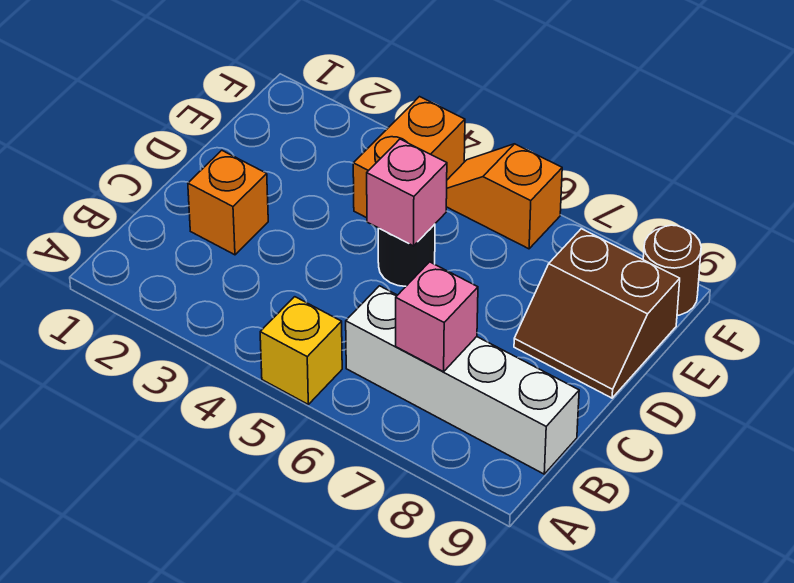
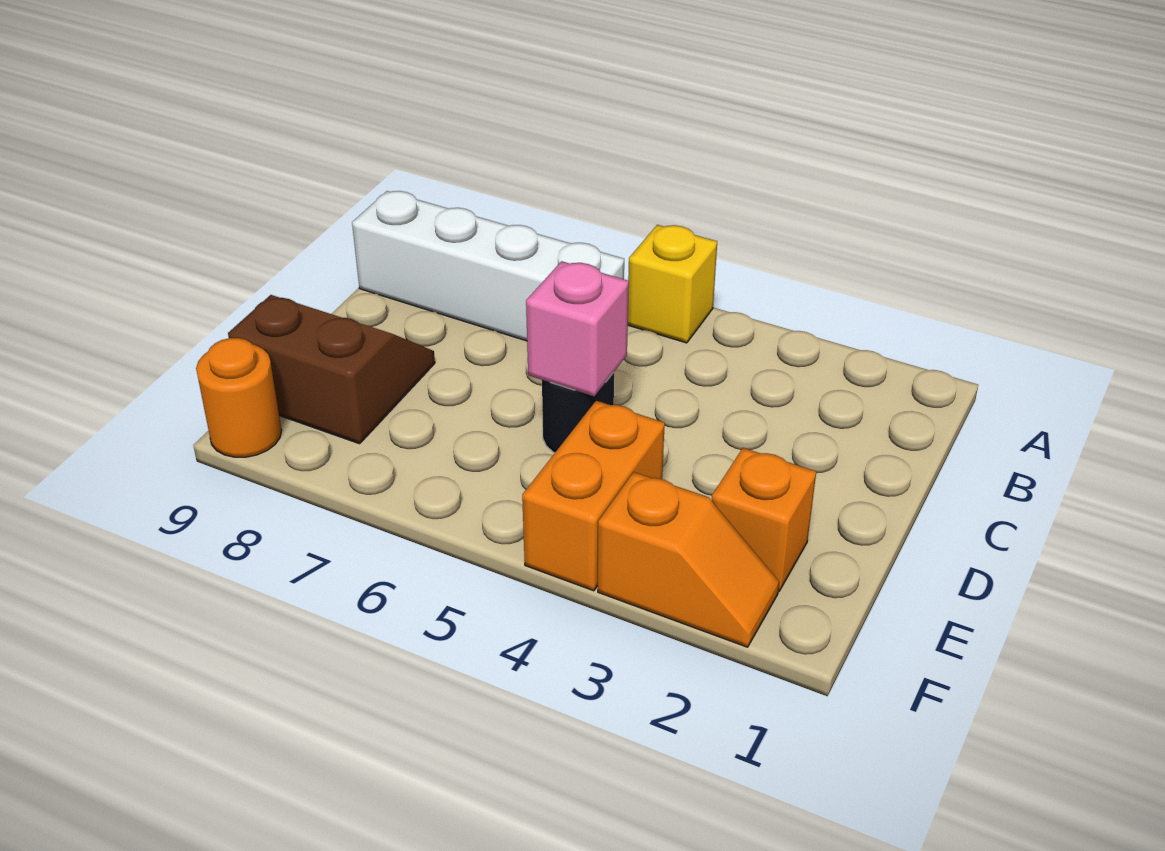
pink brick B7 level 2 -> none
orange brick C2 level 1 -> orange brick E2 level 1
orange slope F5:F6 level 1 top 6 -> orange slope F2:F3 level 1 top 3
brown round brick F9 level 1 -> orange round brick F9 level 1

